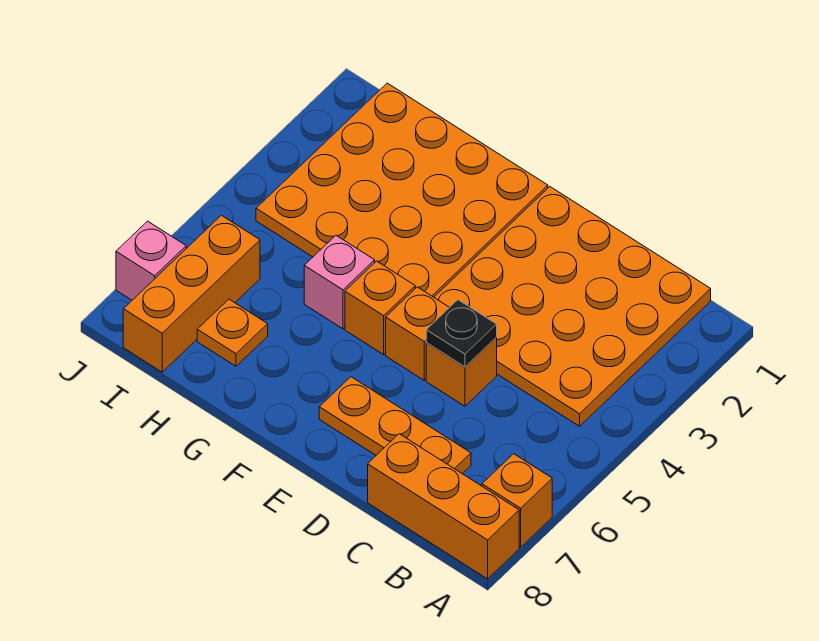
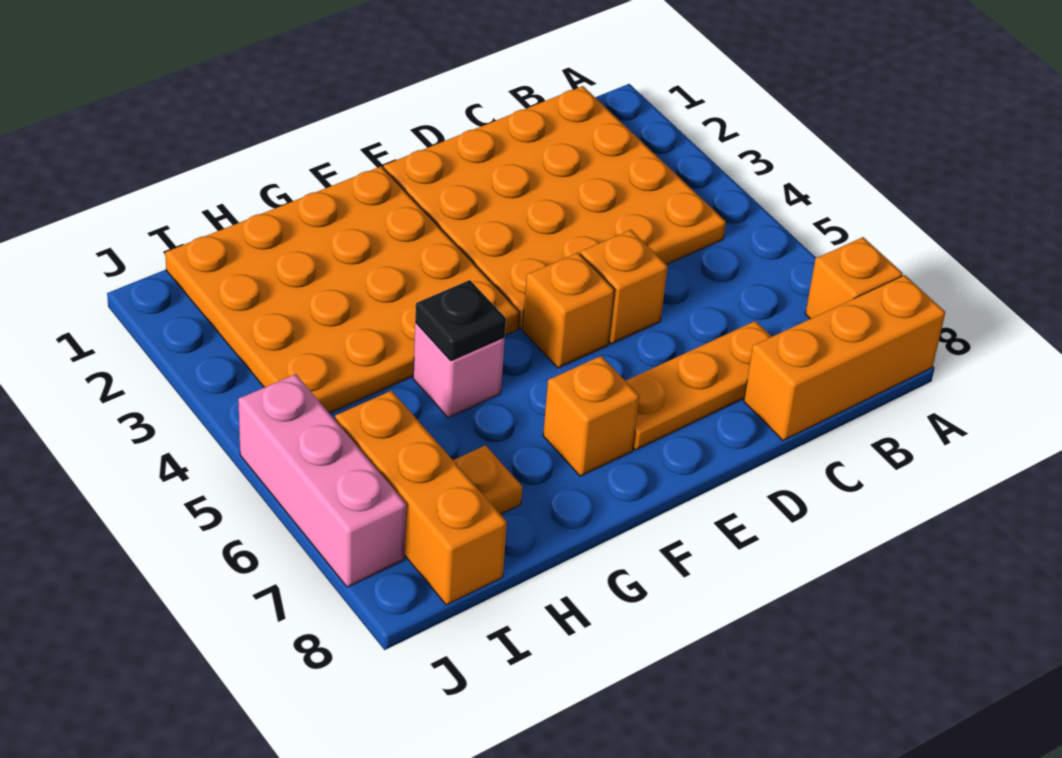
black plate D5 level 2 -> black plate G5 level 2
orange brick F5 level 1 -> orange brick F7 level 1
pink brick J7 level 1 -> pink brick J5:J7 level 1

